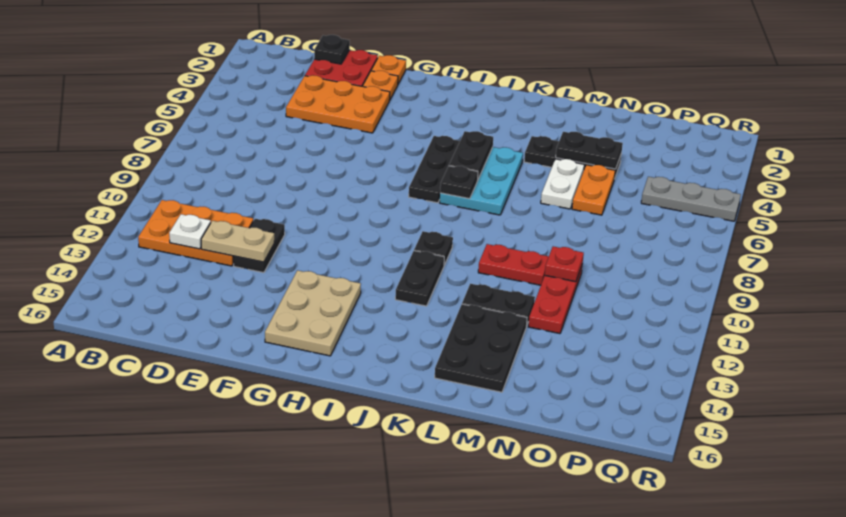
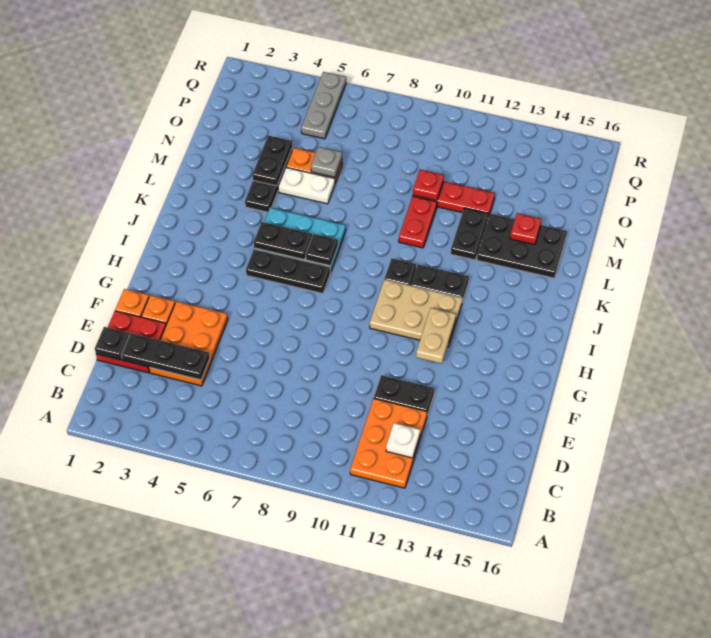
none -> black plate D2:D4 level 2
tan plate D12:E12 level 2 -> tan plate G12:H12 level 2
tan plate G13:H15 level 1 -> tan plate H10:I12 level 1
none -> red plate M14 level 2
none -> grey plate N6 level 2

